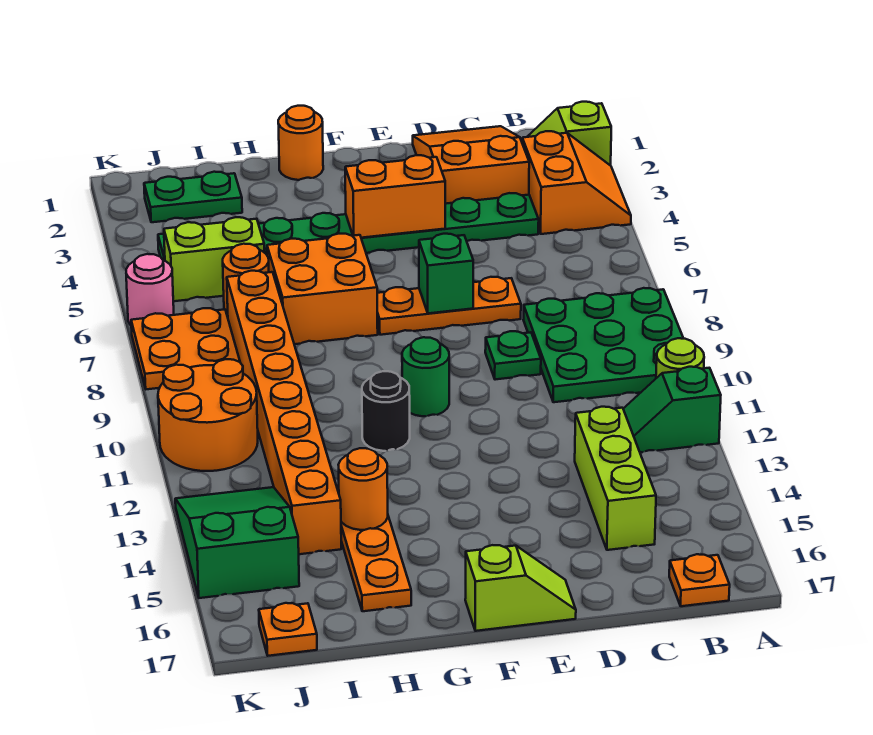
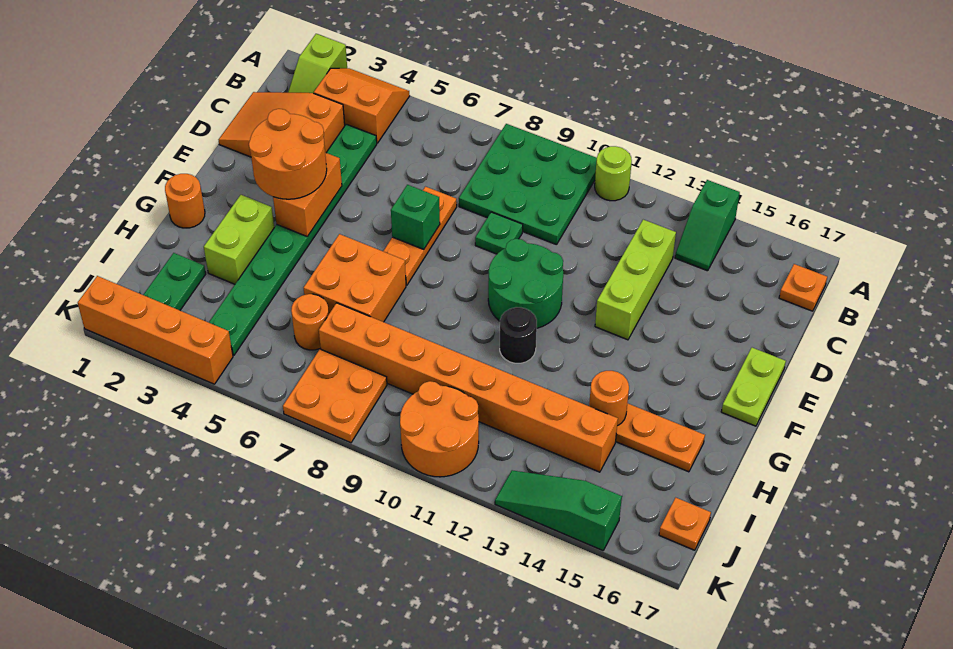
green slope A12:B12 level 1 top A -> green slope A14:B14 level 1 top A
lime brick C13:C15 level 1 -> lime brick C13:E13 level 1
none -> orange round brick E3:F4 level 3
lime slope E17:F17 level 1 top F -> lime plate E17:F17 level 1
green round brick F10 level 1 -> green round brick E10:F11 level 1
lime brick I5:J5 level 1 -> lime brick G3:H3 level 1
green slope J13:K15 level 1 top 15 -> green slope K13:K15 level 1 top 15
none -> orange brick K1:K4 level 1
pink round brick K6 level 1 -> none

